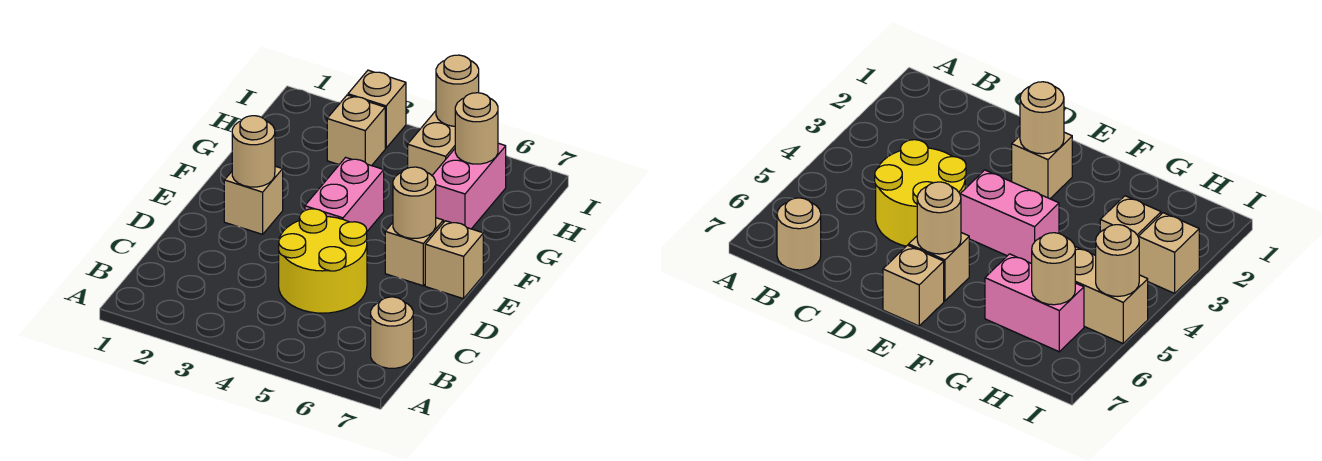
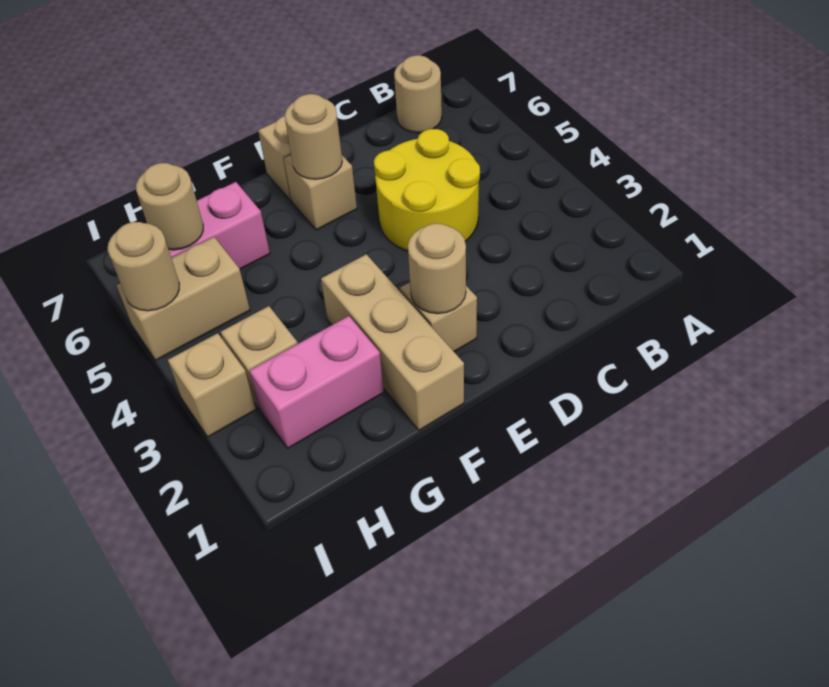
pink brick E4:F4 level 1 -> pink brick G2:H2 level 1
none -> tan brick F1:F3 level 1

